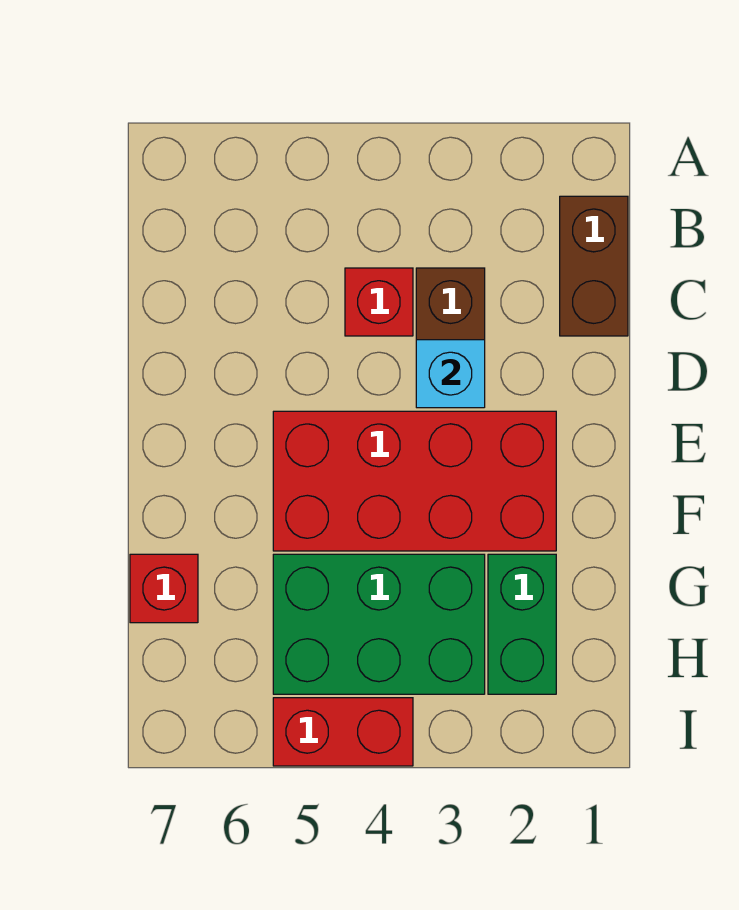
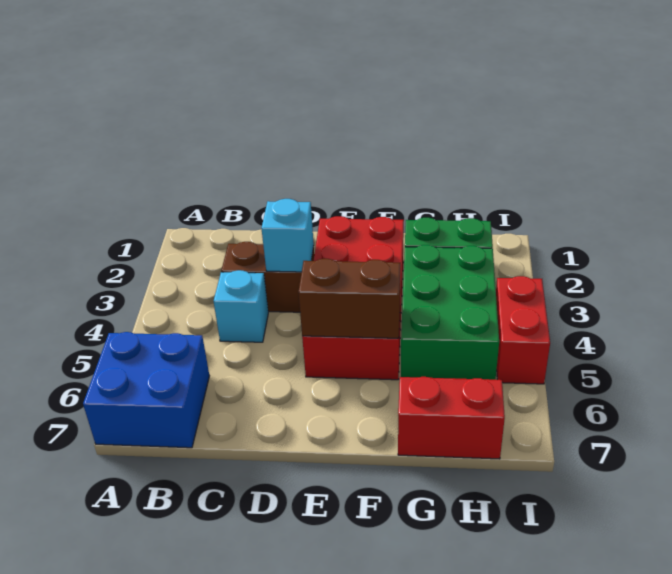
none -> blue brick A6:B7 level 1
brown brick B1:C1 level 1 -> brown brick E5:F5 level 2
red brick C4 level 1 -> cyan brick C4 level 1
red brick G7 level 1 -> red brick G7:H7 level 1

